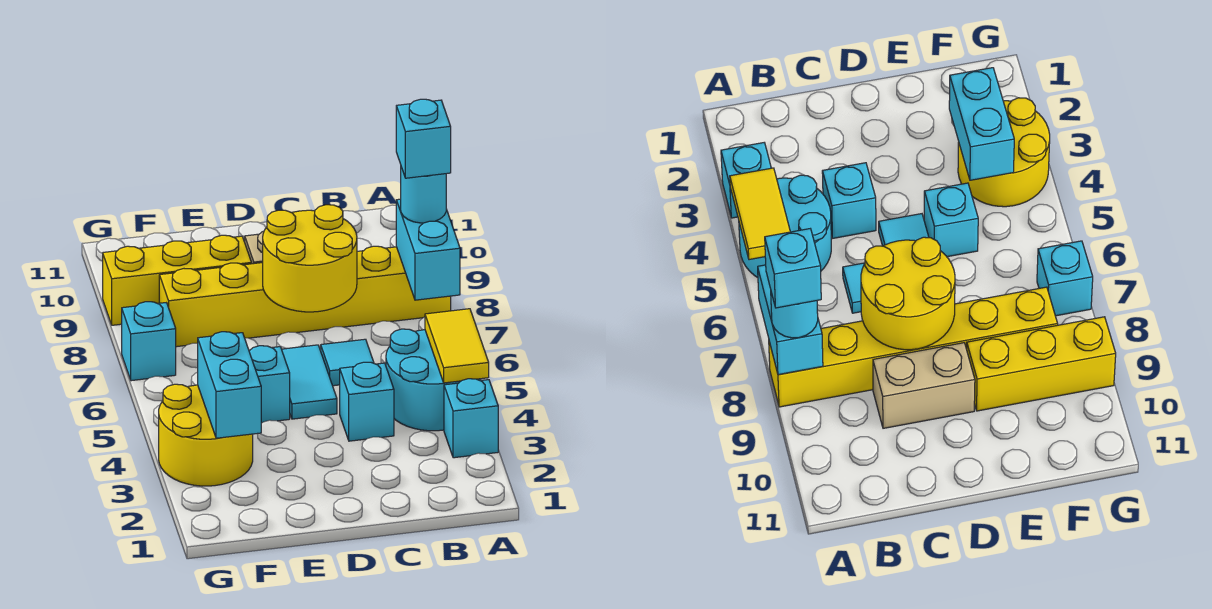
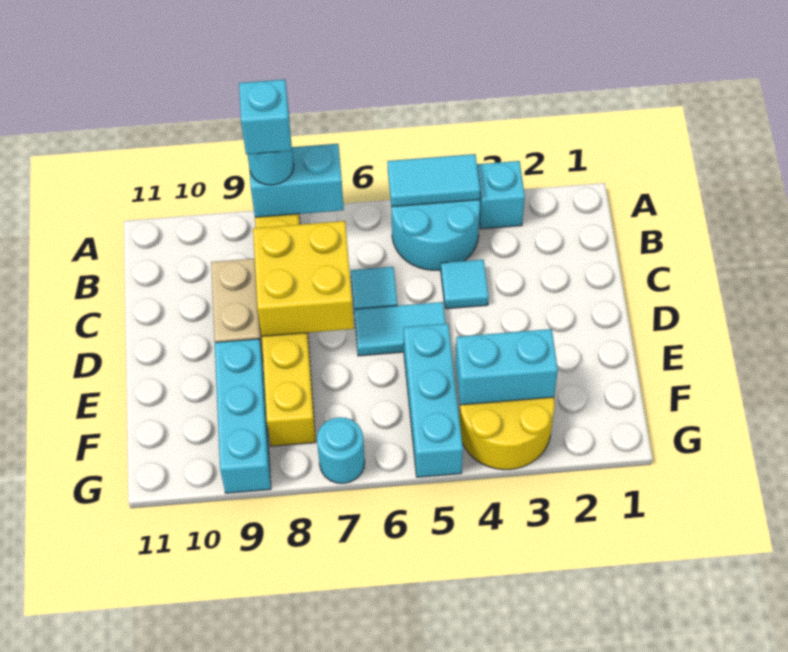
yellow tile A4:A5 level 2 -> cyan tile A4:A5 level 2
cyan brick C4 level 1 -> cyan tile C4 level 1
yellow round brick C7:D8 level 2 -> yellow brick C7:D8 level 2
cyan brick E5 level 1 -> cyan brick E5:G5 level 1
yellow brick E9:G9 level 1 -> cyan brick E9:G9 level 1
cyan brick G7 level 1 -> cyan round brick G7 level 1

